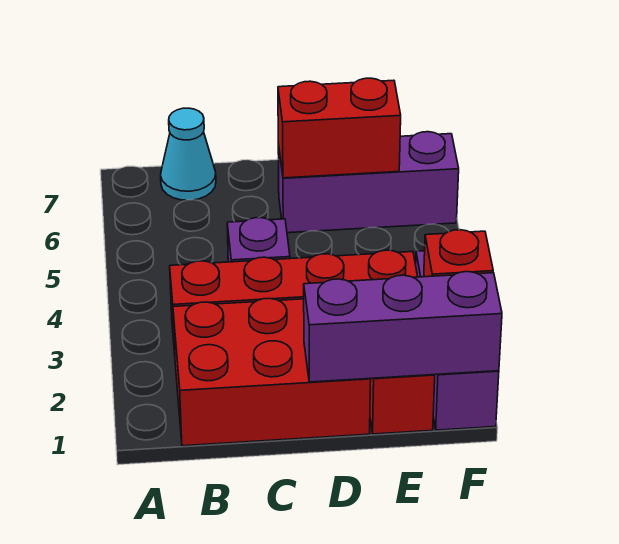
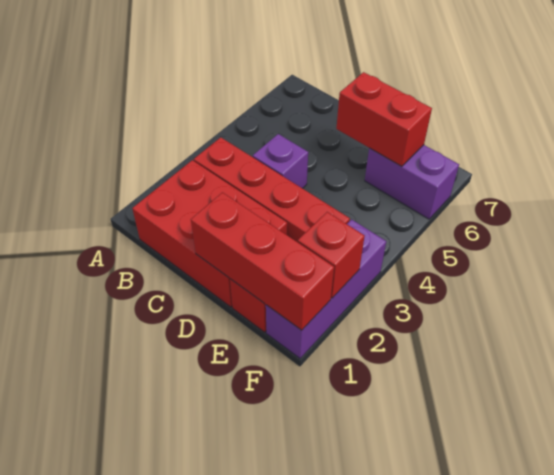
cyan cone B7 level 1 -> none
purple brick D1:F1 level 2 -> red brick D1:F1 level 2
purple brick D6:F6 level 1 -> purple brick E6:F6 level 1

